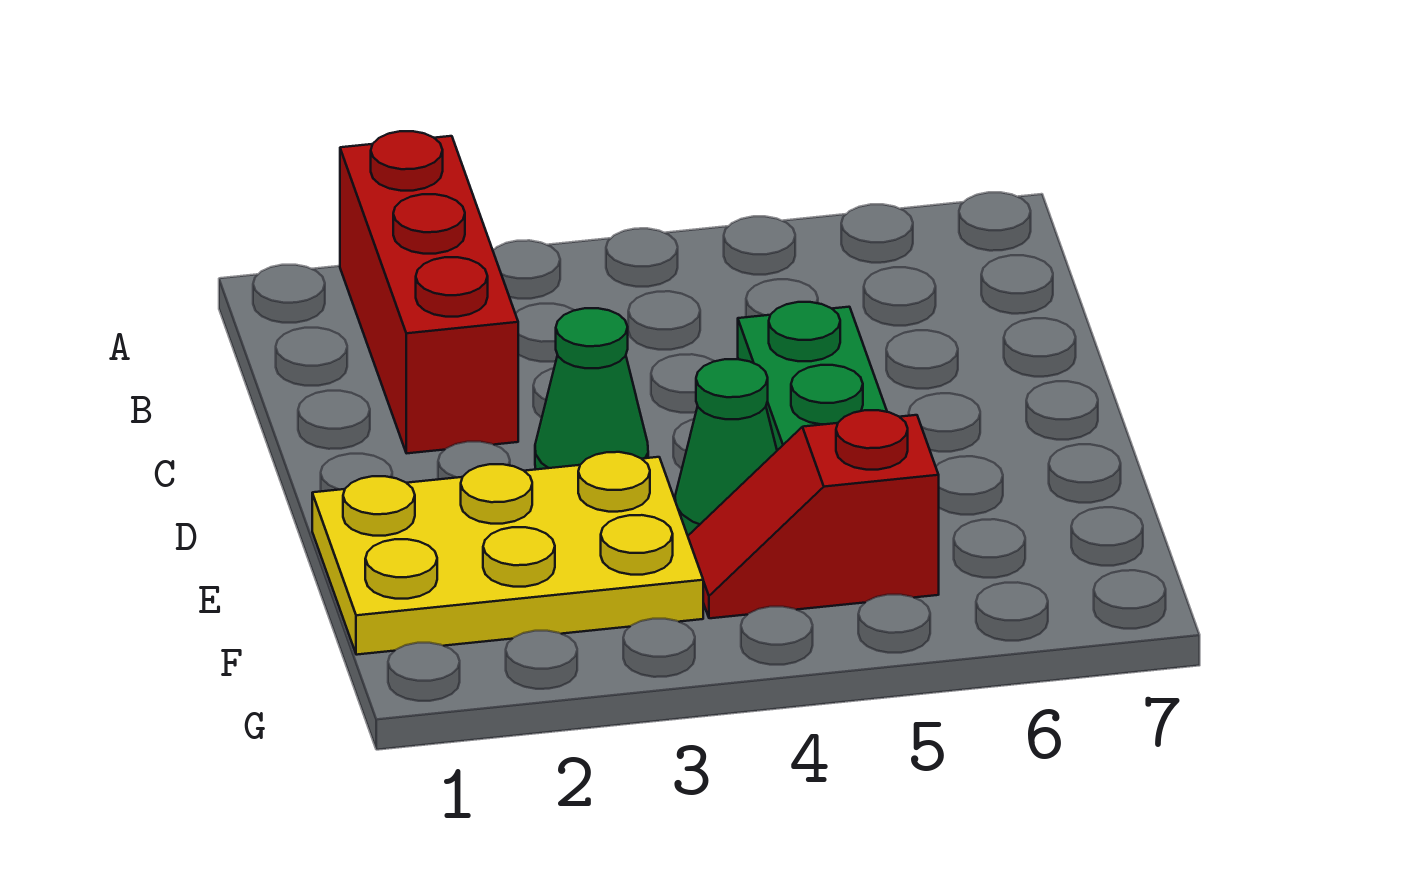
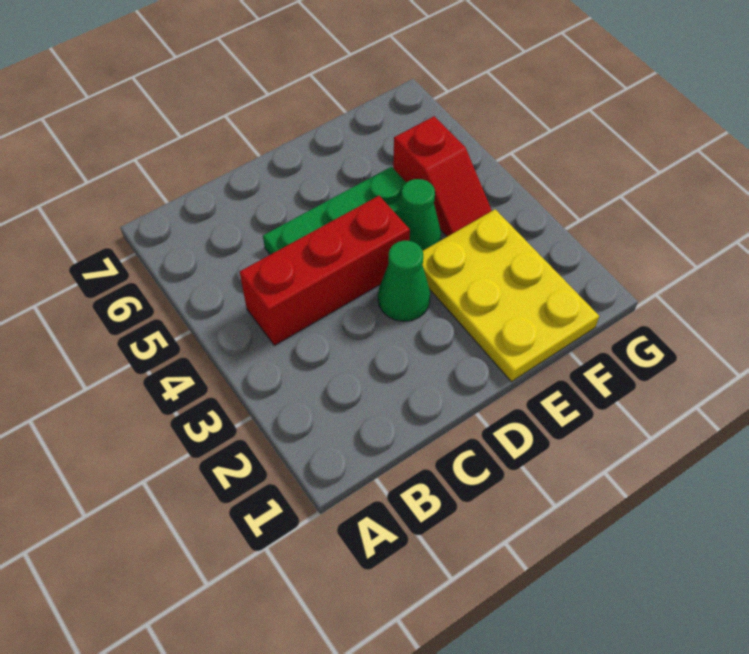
red brick A2:C2 level 1 -> red brick B4:D4 level 1

